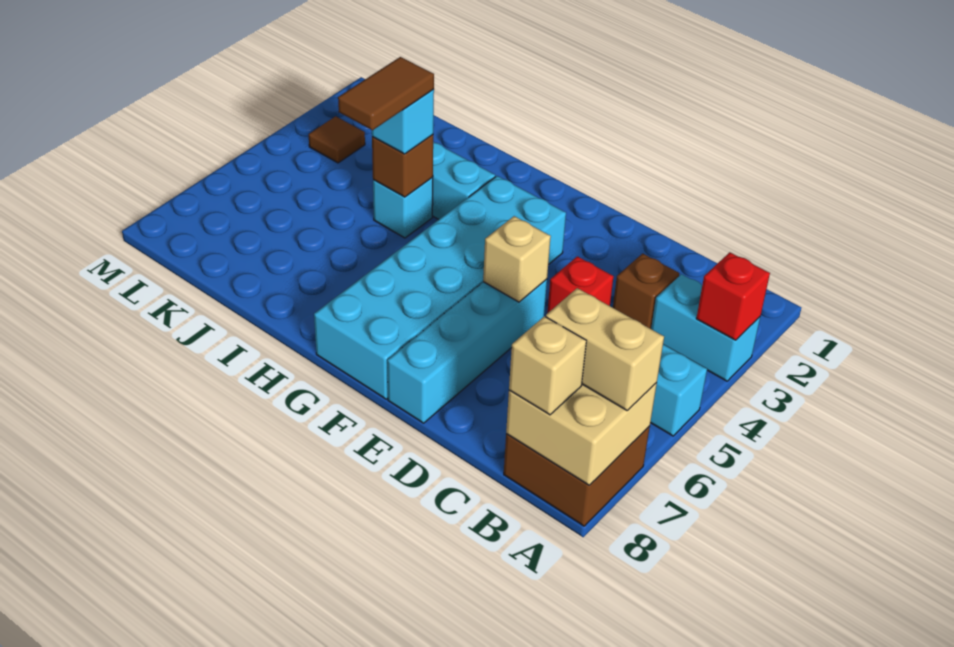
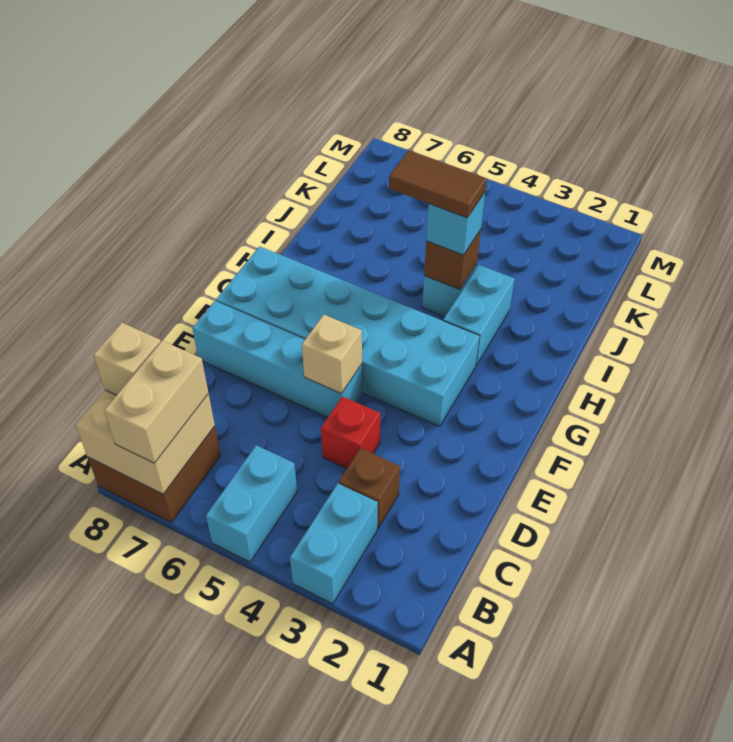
red brick A3 level 2 -> none
brown tile L3 level 1 -> none

